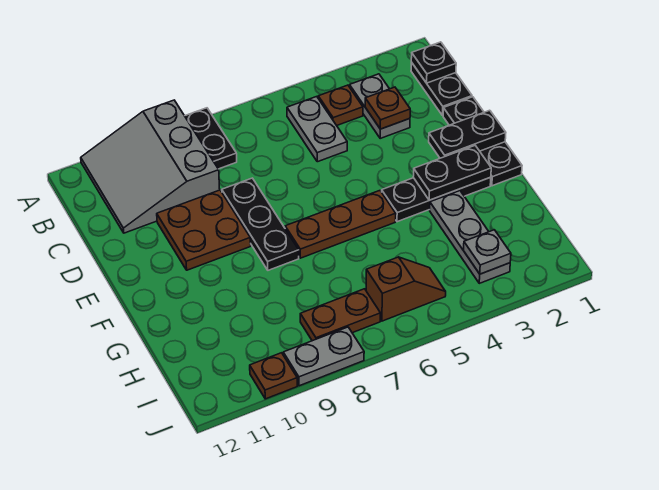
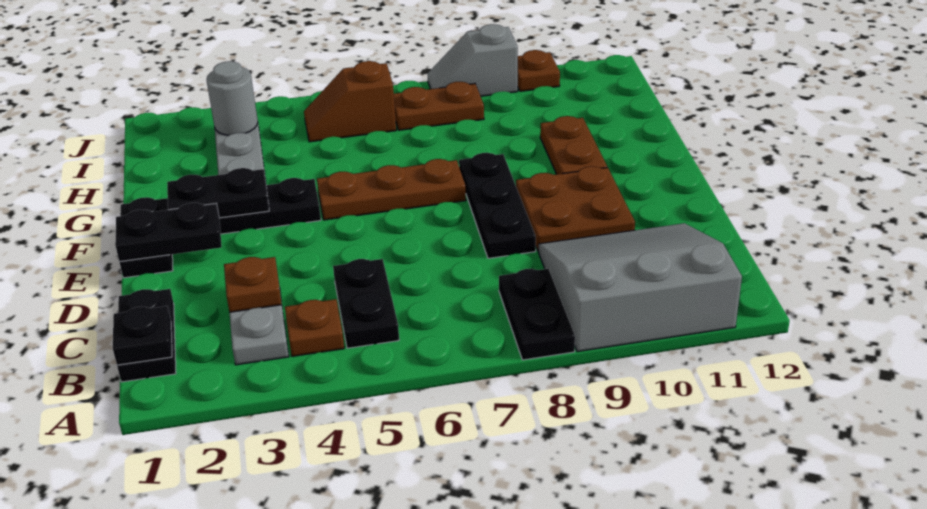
grey slope A9:C11 level 1 top 9 -> grey slope A9:C11 level 1 top A
grey plate B5:C5 level 1 -> black plate B5:C5 level 1
black plate D1:F1 level 1 -> black plate E1:F1 level 1
none -> brown plate F10:G10 level 1
grey plate I3 level 2 -> grey round brick I3 level 2
grey plate J8:J9 level 1 -> grey slope J8:J9 level 1 top 9

